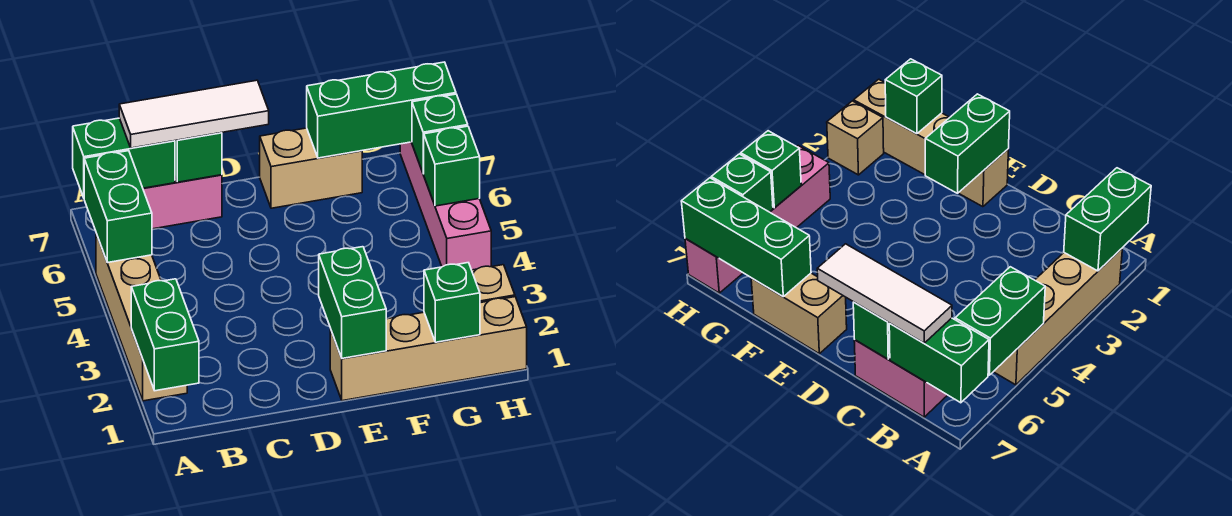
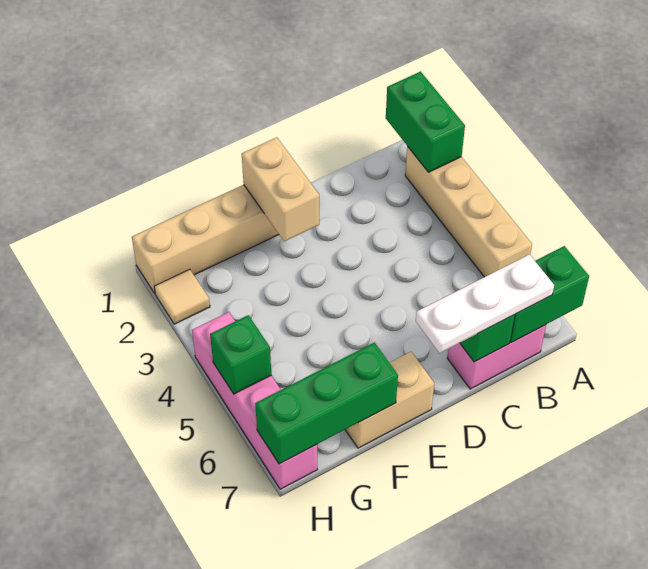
green brick A5:A6 level 2 -> none
white tile B7:D7 level 3 -> white plate B7:D7 level 3
green brick E1:E2 level 2 -> tan brick E1:E2 level 2
green brick G1 level 2 -> none
tan brick H2 level 1 -> tan tile H2 level 1
green brick H6 level 2 -> none

